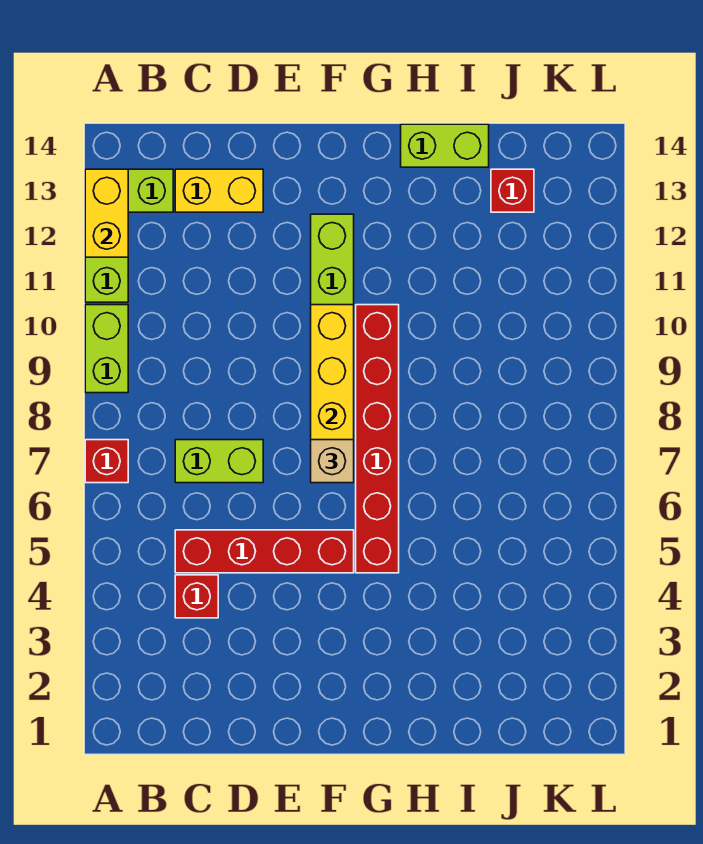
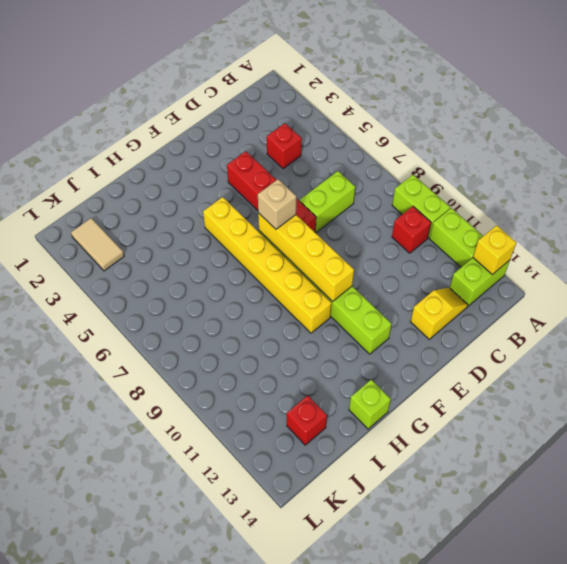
red brick A7 level 1 -> red brick B10 level 1
yellow brick A12:A13 level 2 -> yellow brick A13 level 2
red brick C5:F5 level 1 -> red brick E4:E7 level 1
yellow brick C13:D13 level 1 -> yellow slope C13:D13 level 1 top D
red brick G5:G10 level 1 -> yellow brick G5:G10 level 1
lime brick H14:I14 level 1 -> lime brick H14 level 1
none -> tan tile K2:K3 level 1

